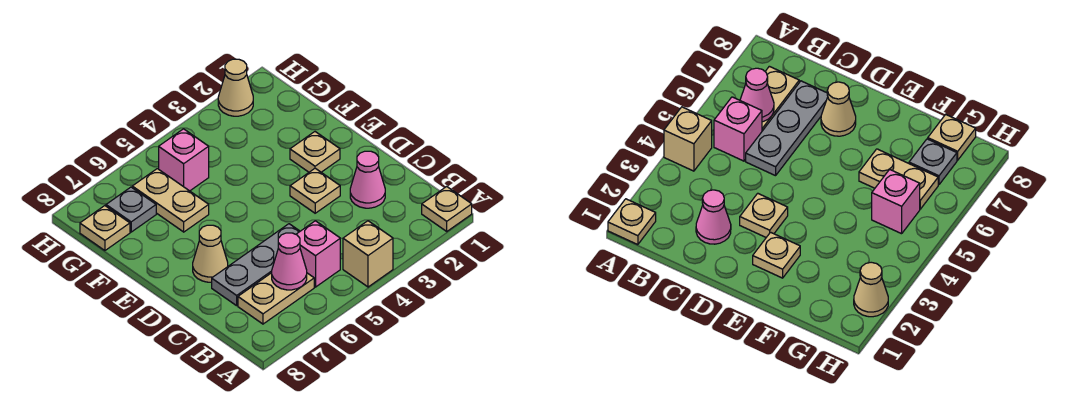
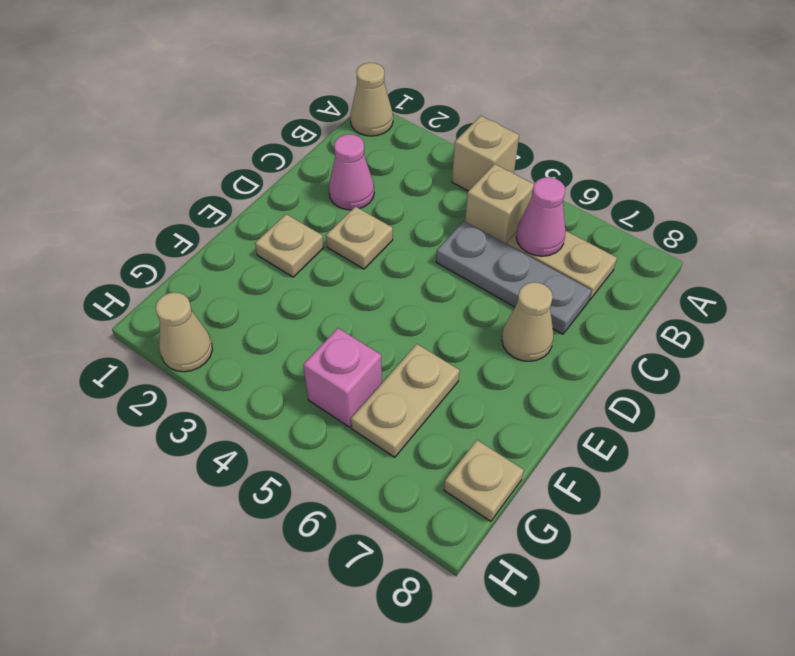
tan plate A1 level 1 -> tan cone A1 level 1
pink brick B5 level 1 -> tan brick B5 level 1
grey plate G7 level 1 -> none

